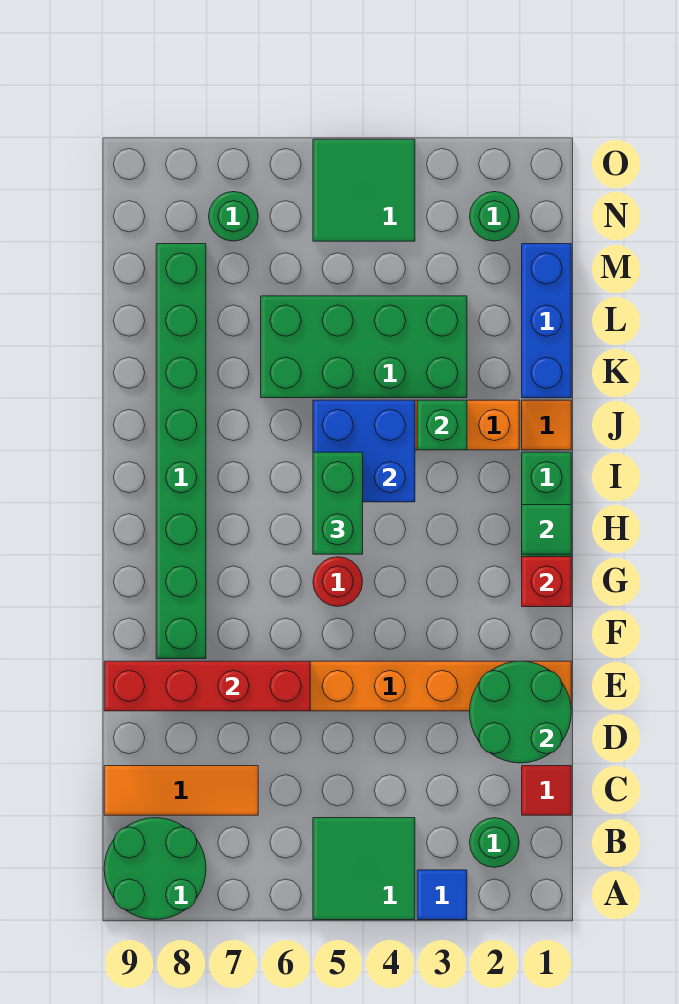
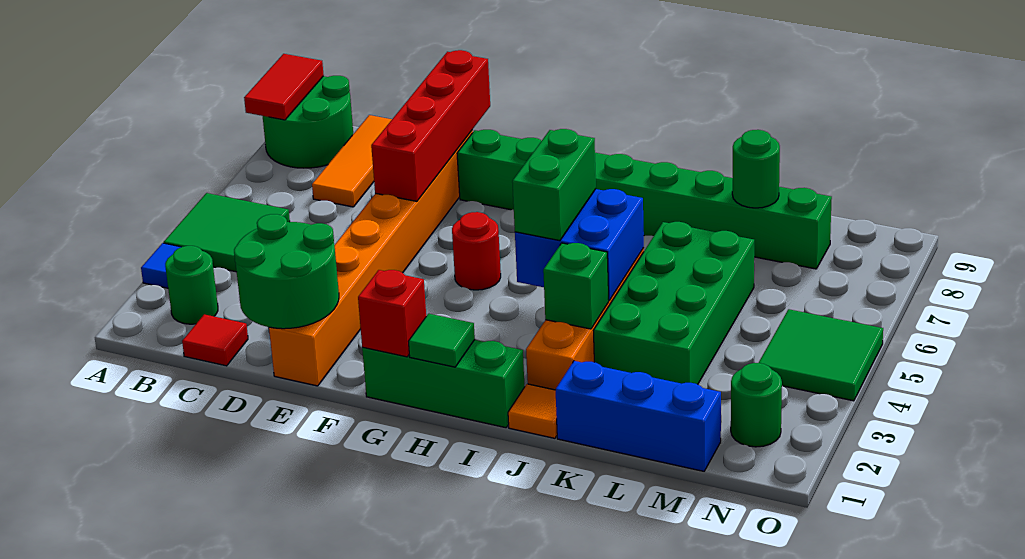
none -> red tile A8:A9 level 2
green brick H5:I5 level 3 -> green brick I4:I5 level 3
green round brick N7 level 1 -> green round brick L8 level 2

